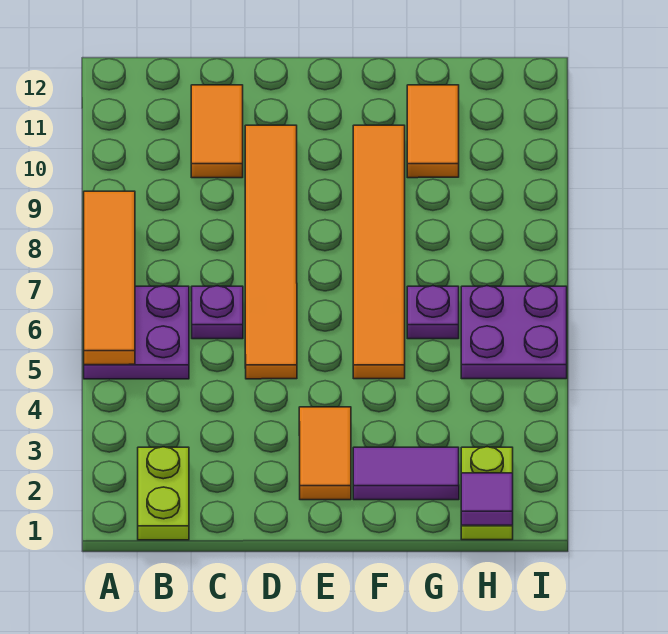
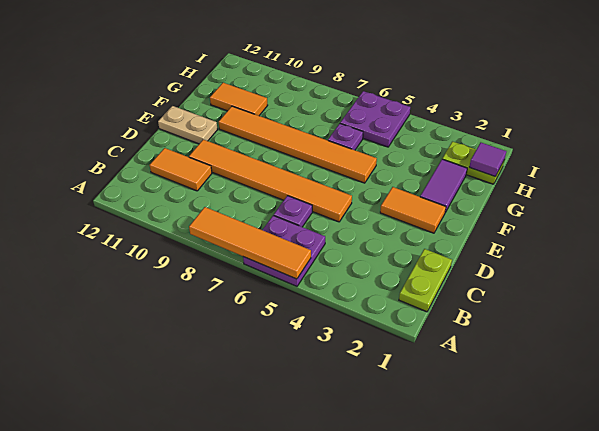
lime plate B1:B2 level 1 -> lime plate B1:C1 level 1
none -> tan plate E11:E12 level 1

